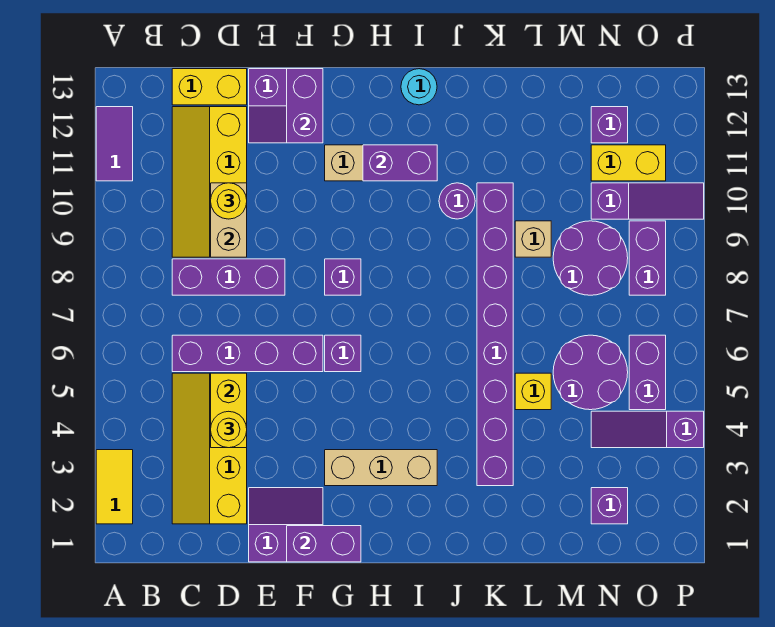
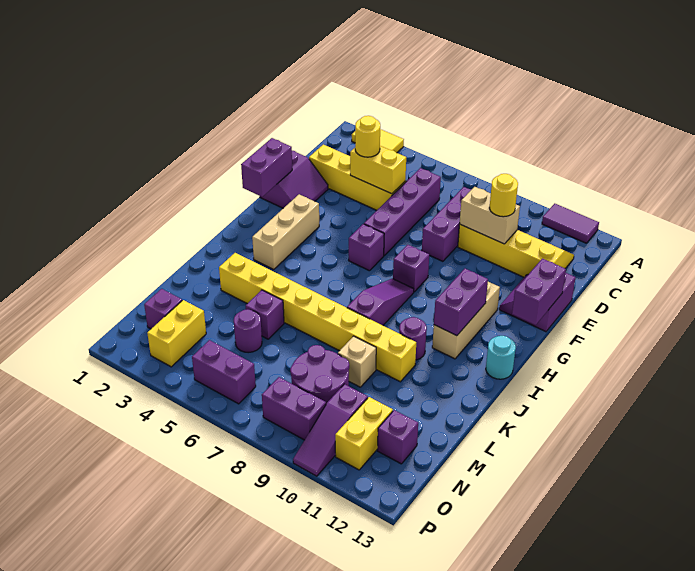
yellow brick C13:D13 level 1 -> yellow brick N3:O3 level 1
purple brick F12:F13 level 2 -> purple brick F13:G13 level 2
purple brick K3:K10 level 1 -> yellow brick K3:K10 level 1
yellow brick L5 level 1 -> purple brick L5 level 1
purple round brick M5:N6 level 1 -> purple round brick M5 level 1
purple slope N4:P4 level 1 top P -> purple slope H8:J8 level 1 top J

